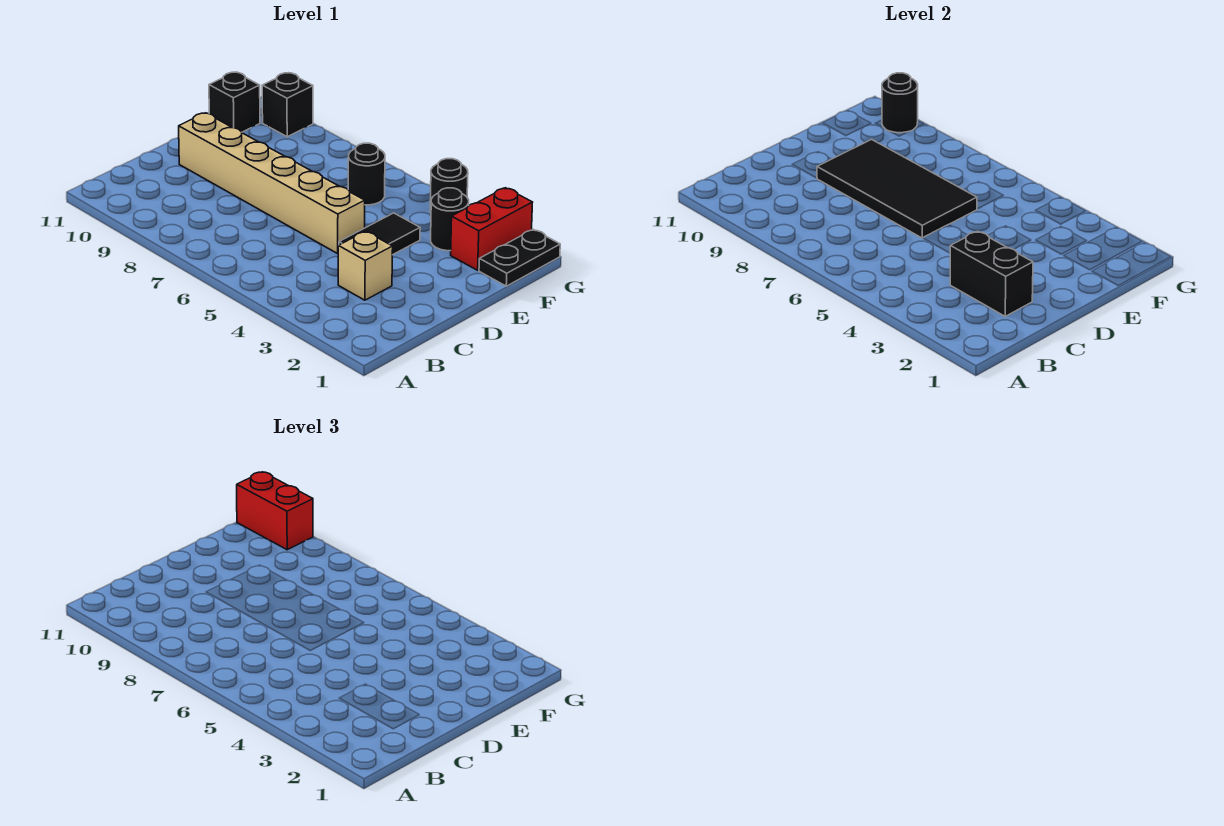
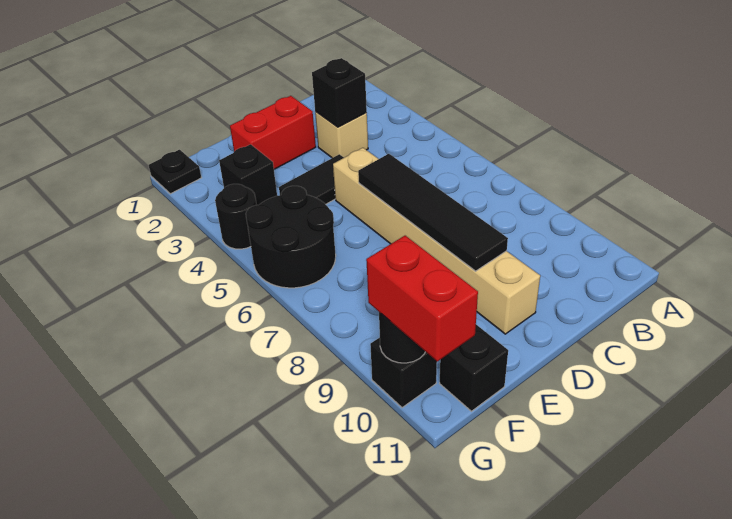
black brick C2:C3 level 2 -> black brick C3 level 2
black tile D6:E9 level 2 -> black tile D6:D9 level 2
black plate F1:G1 level 1 -> black plate G1 level 1
red brick F2:G2 level 1 -> red brick D2:E2 level 1
black round brick F3 level 1 -> black brick F3 level 1
black round brick F6 level 1 -> black round brick F5:G6 level 1

